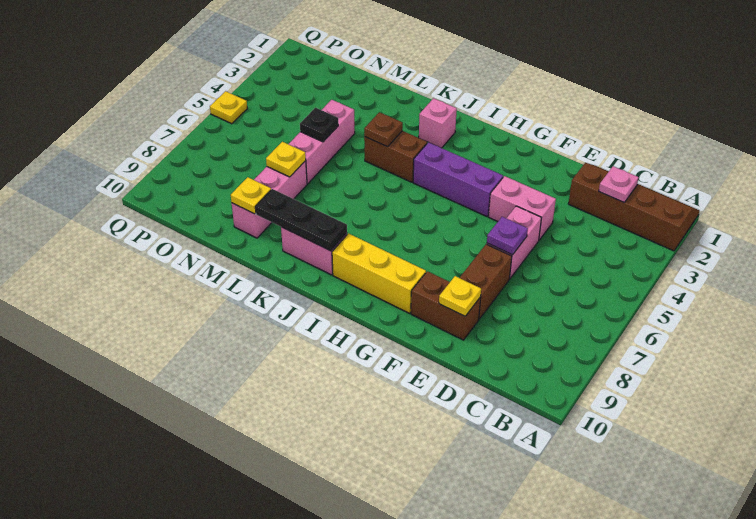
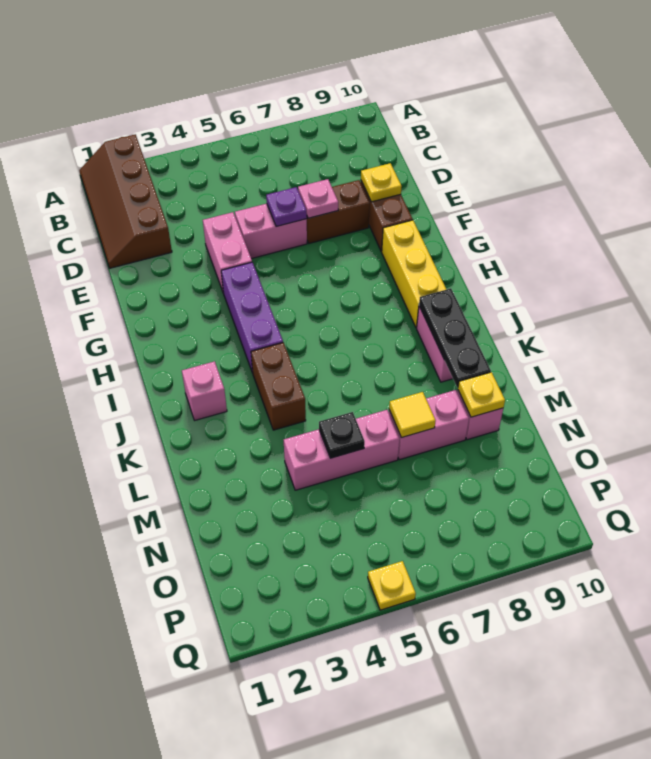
pink plate C2 level 2 -> pink plate E7 level 2
brown plate K4 level 2 -> none
yellow plate M7 level 2 -> yellow tile M7 level 2

